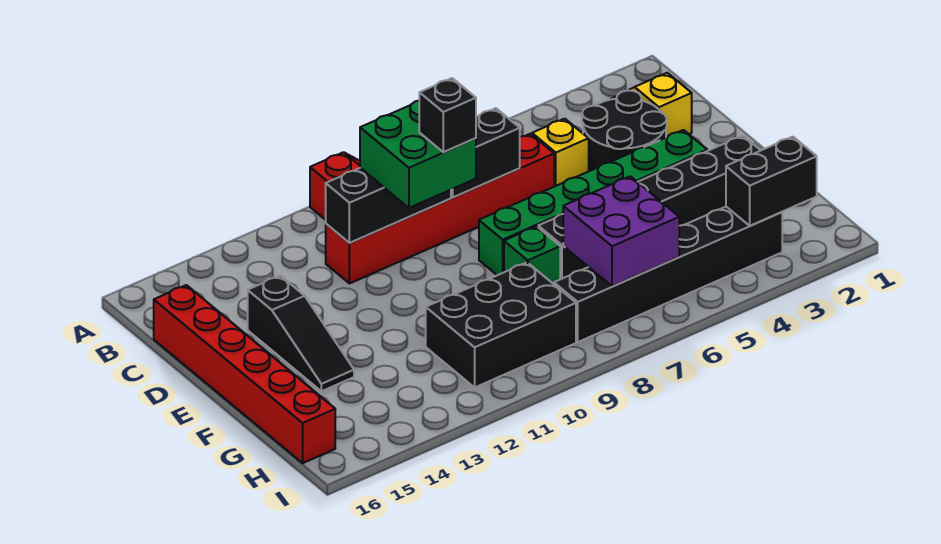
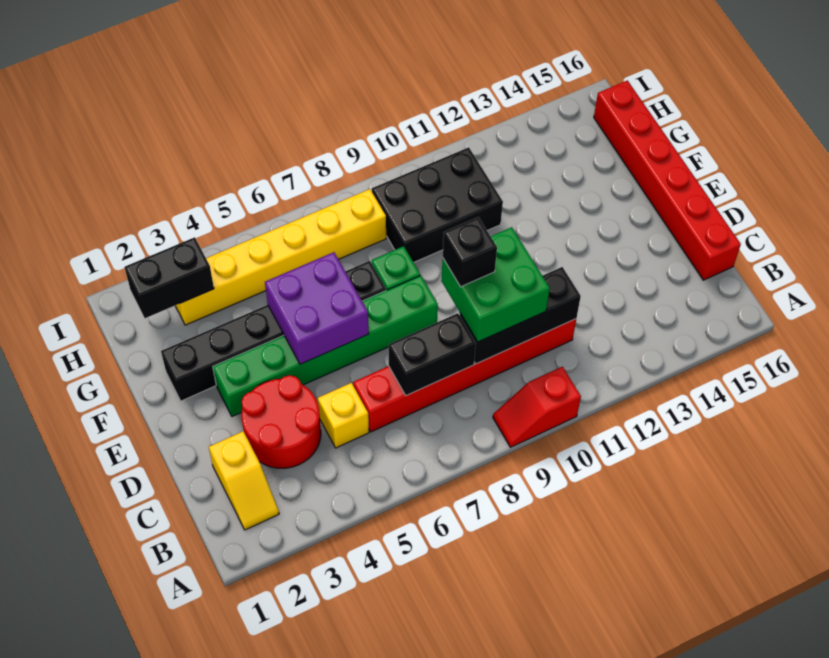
black round brick C3:D4 level 1 -> red round brick C3:D4 level 1
black slope D14:F14 level 1 top D -> none
purple brick G6:H7 level 2 -> purple brick E5:F6 level 2
black brick H3:H8 level 1 -> yellow brick H3:H8 level 1

